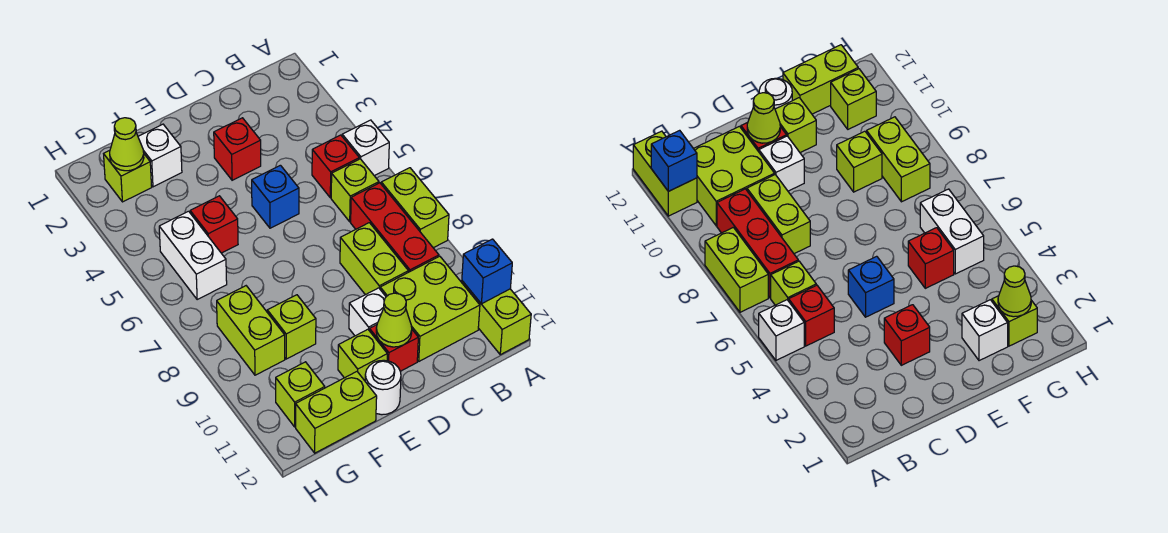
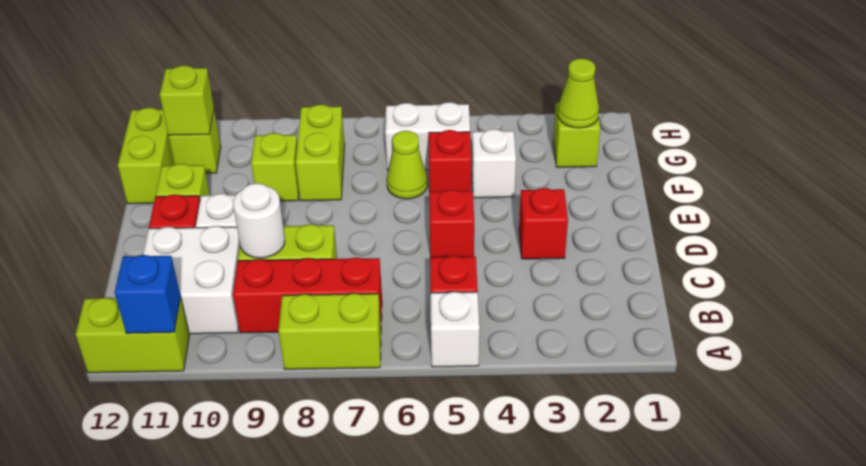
lime brick B6 level 1 -> lime brick G11 level 2
lime brick B10:C11 level 1 -> white brick B10:C11 level 1
blue brick D5 level 1 -> red brick D5 level 1
lime cone D11 level 2 -> lime cone F6 level 1
white round brick E12 level 1 -> white round brick C9 level 2
white brick F2 level 1 -> white brick F4 level 1
lime brick G8:G9 level 1 -> lime brick F8:G8 level 1

